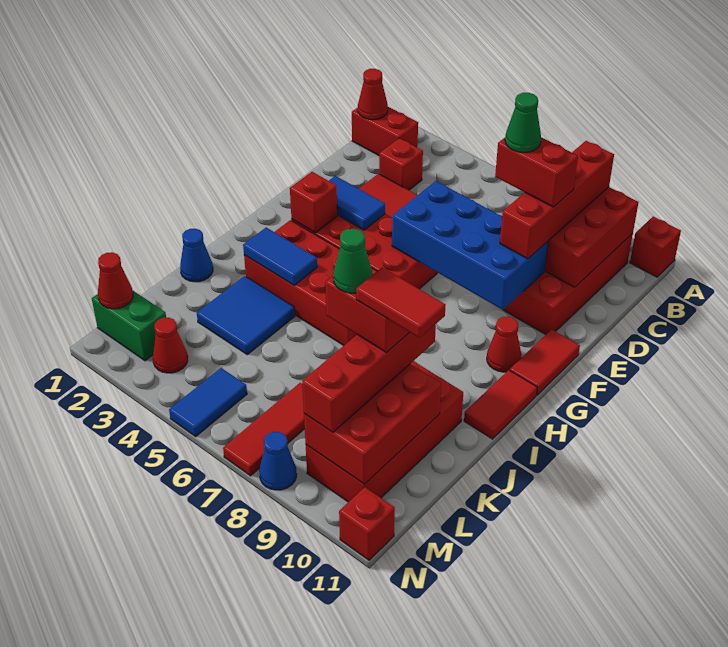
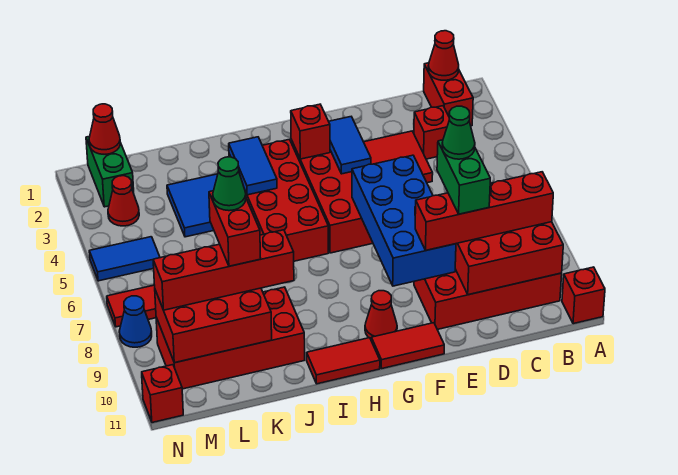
red brick D8:D9 level 4 -> green brick D8:D9 level 4
blue cone J1 level 1 -> none
red tile K9:K10 level 5 -> none

